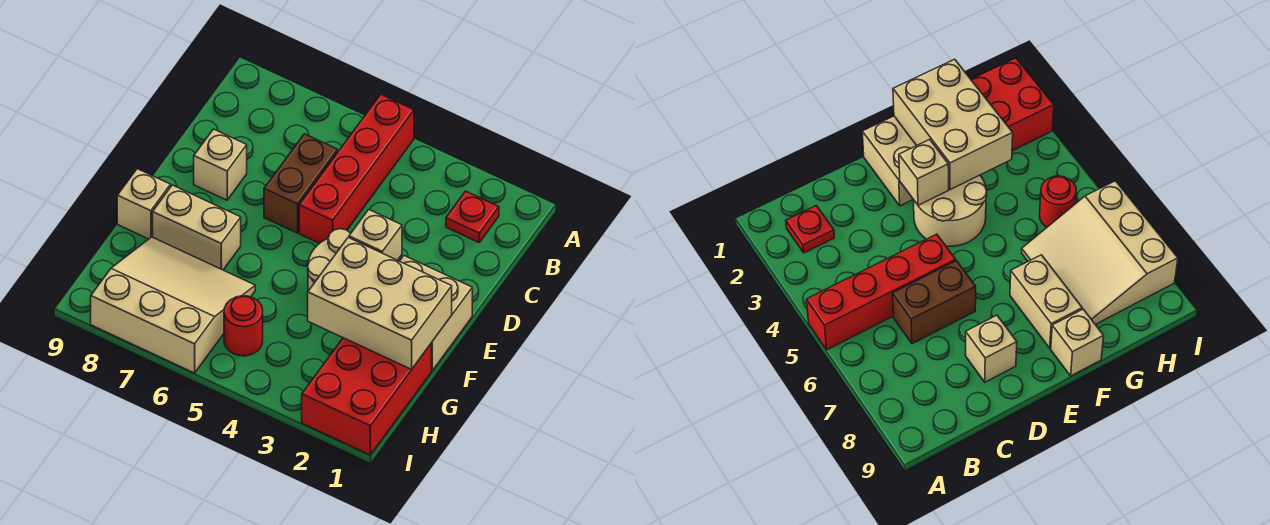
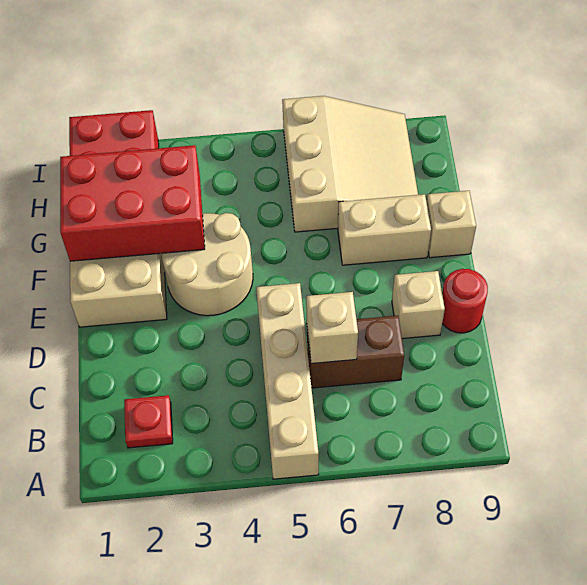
red brick A5:D5 level 1 -> tan brick A5:D5 level 1
brown brick C6:D6 level 1 -> brown brick C6:C7 level 1
tan brick E3 level 2 -> tan brick C6 level 2
tan brick F1:G3 level 2 -> red brick F1:G3 level 2
tan slope G6:I8 level 1 top I -> tan slope G6:I8 level 1 top 6
red round brick H5 level 1 -> red round brick D9 level 1

